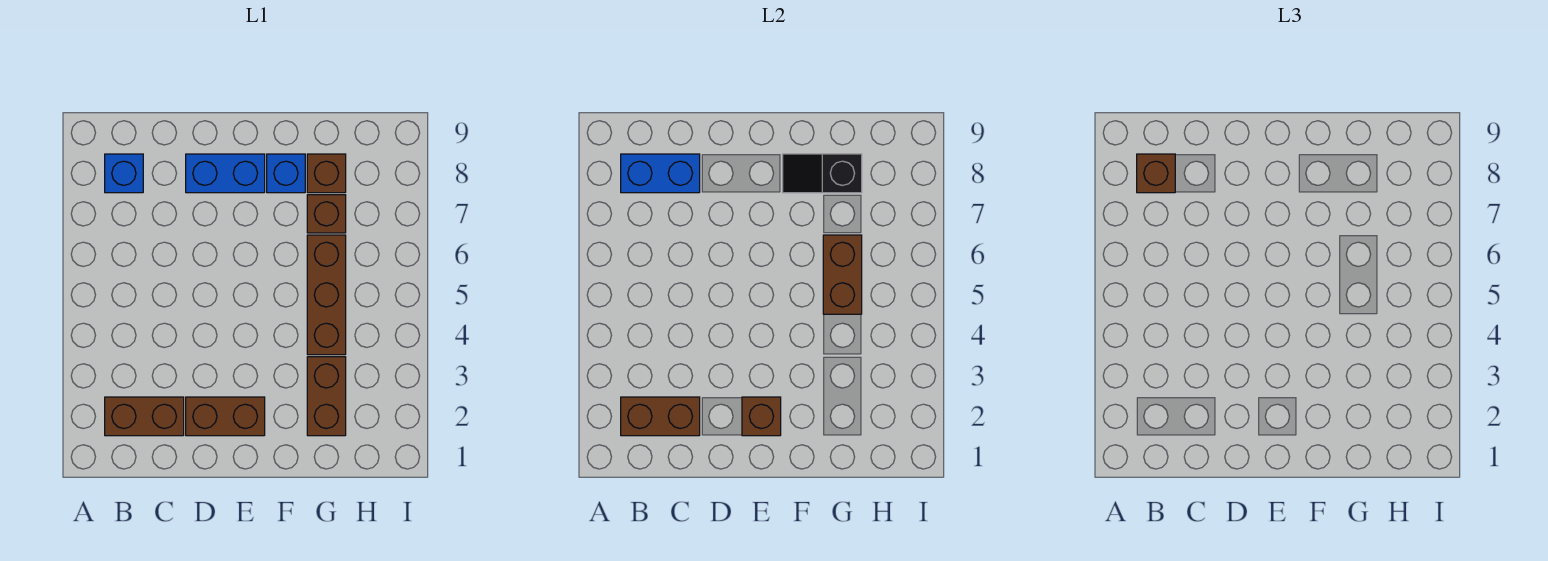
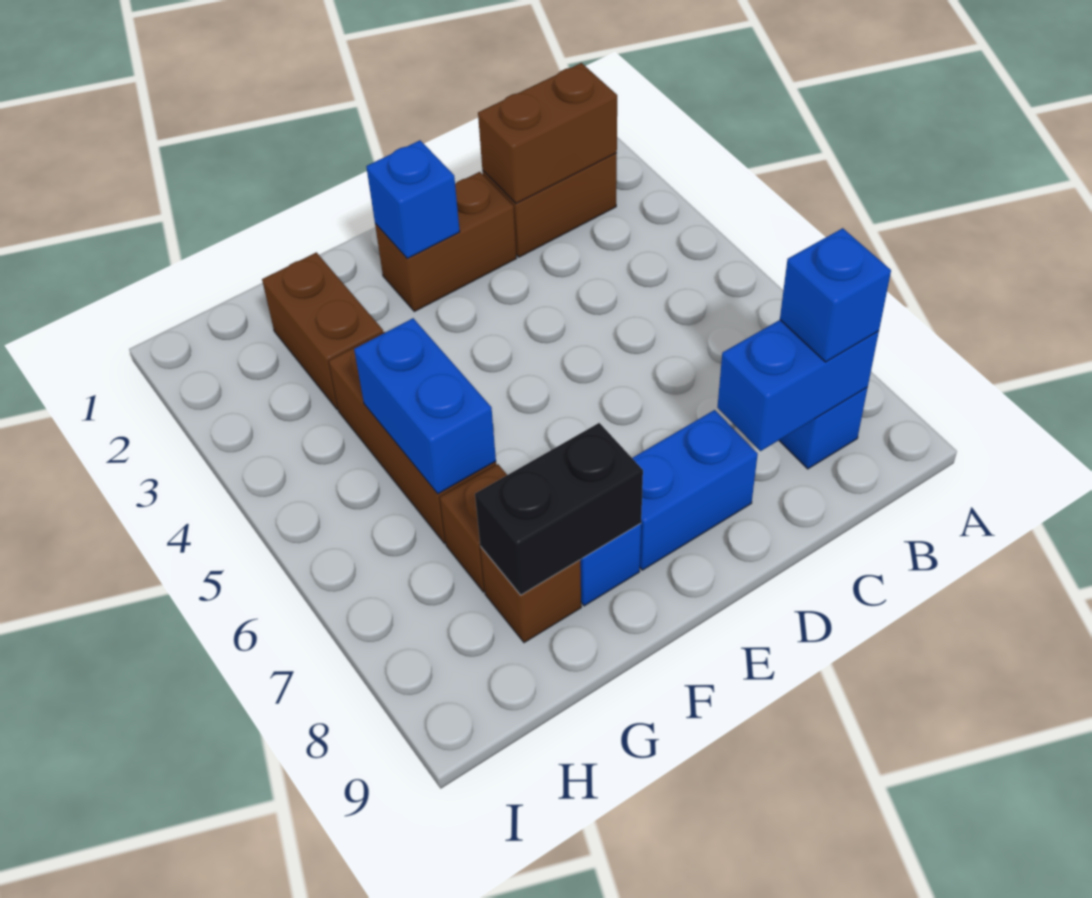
brown brick B8 level 3 -> blue brick B8 level 3
brown brick E2 level 2 -> blue brick E2 level 2
black slope F8:G8 level 2 top G -> black brick F8:G8 level 2
brown brick G5:G6 level 2 -> blue brick G5:G6 level 2

